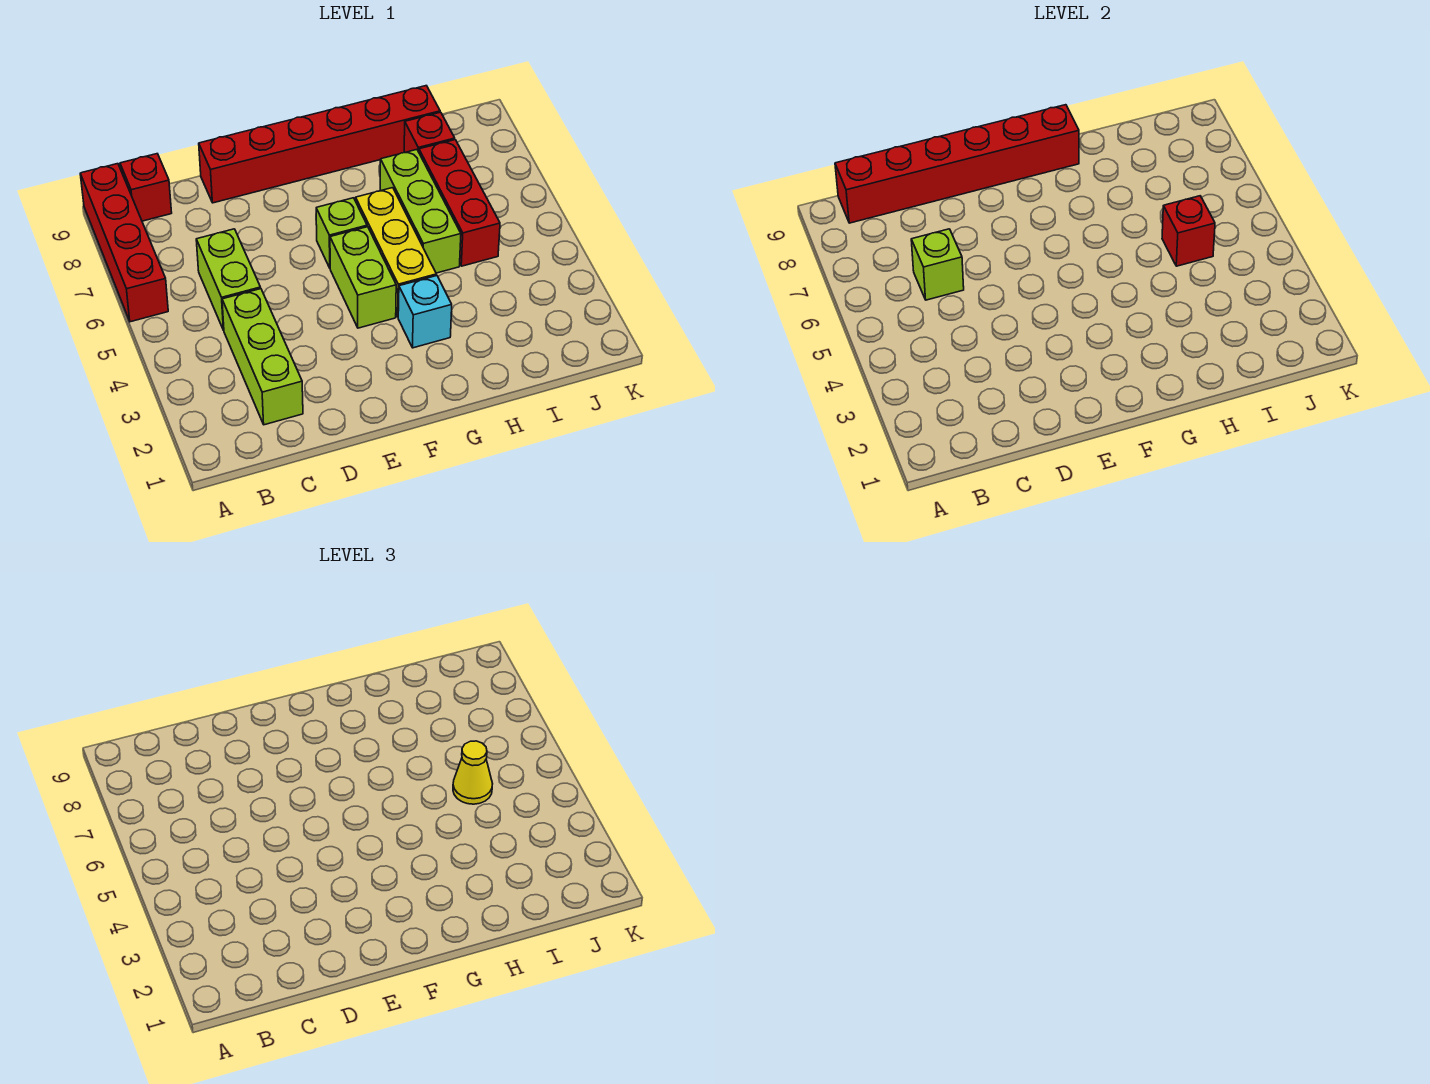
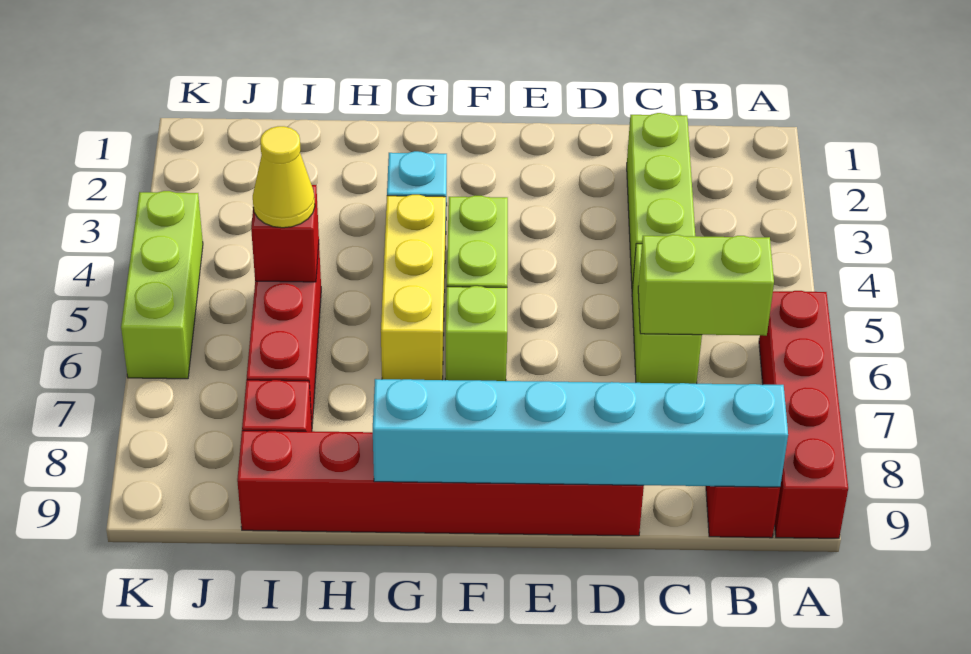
red brick B9:G9 level 2 -> cyan brick B9:G9 level 2
lime brick C6 level 2 -> lime brick B6:C6 level 2
lime brick H5:H7 level 1 -> lime brick K4:K6 level 1

